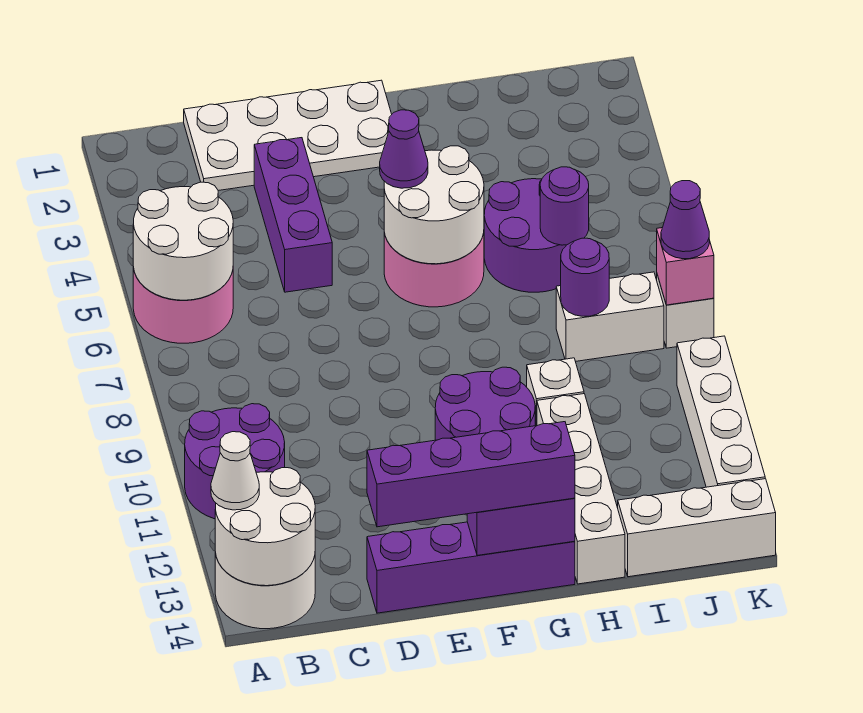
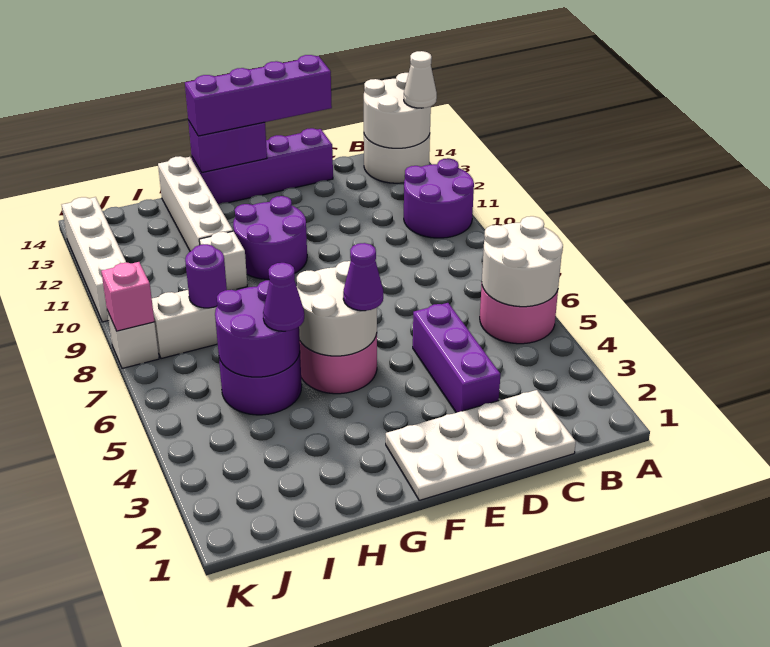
purple round brick I6 level 2 -> purple round brick H5:I6 level 2
white brick I14:K14 level 1 -> none
purple cone K8 level 3 -> purple cone H5 level 3

